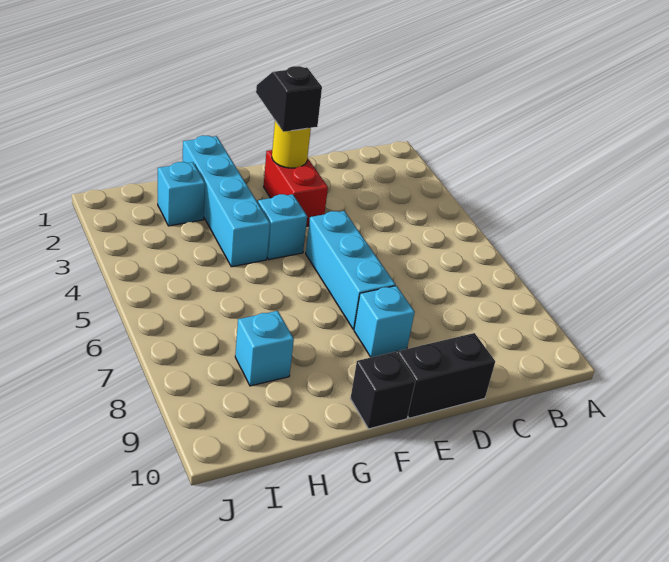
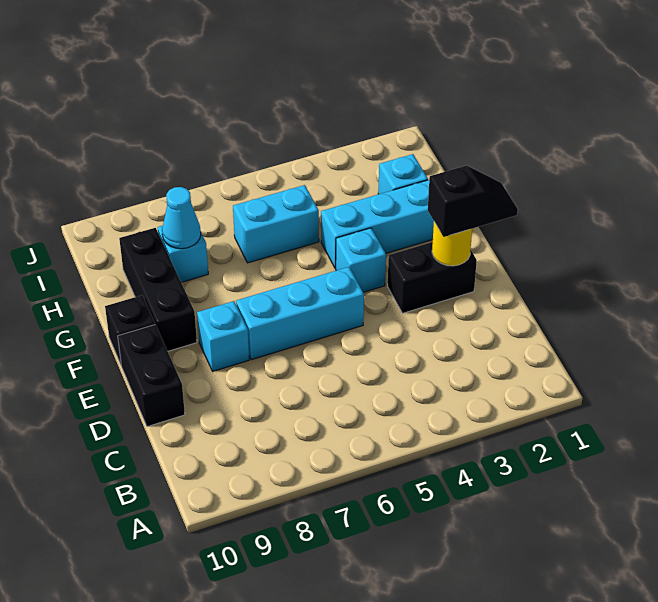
red brick E2:E3 level 1 -> black brick E2:E3 level 1
none -> black brick F9:H9 level 1
none -> cyan brick H5:H6 level 1
none -> cyan cone H8 level 2

